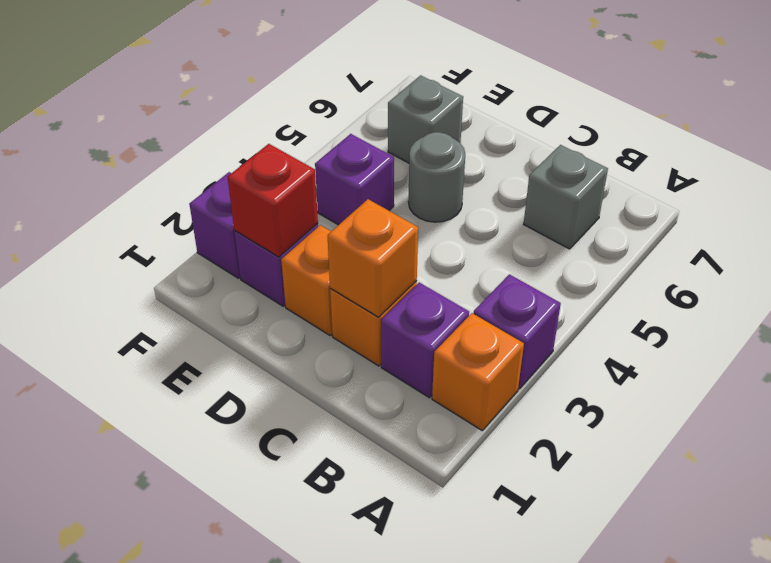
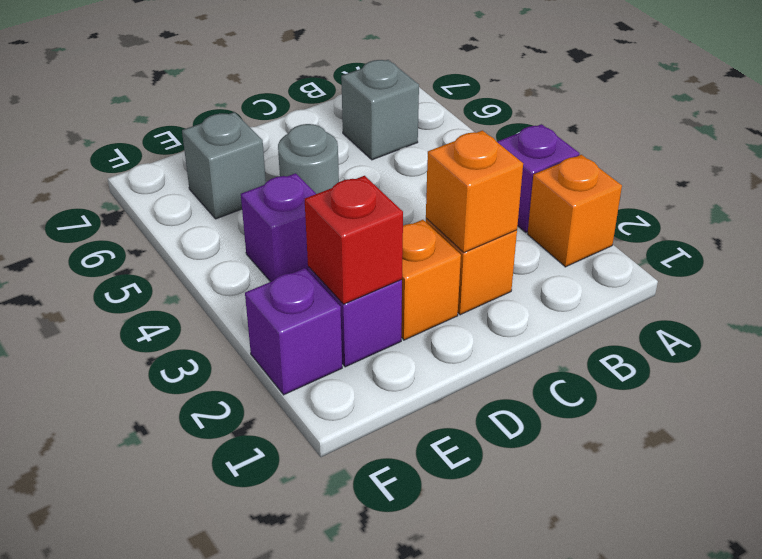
purple brick B2 level 1 -> none

